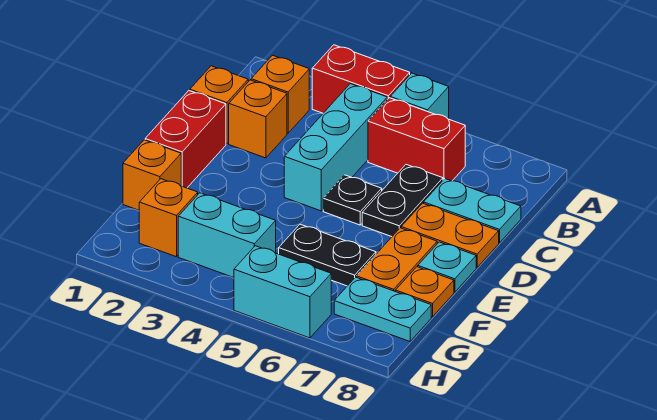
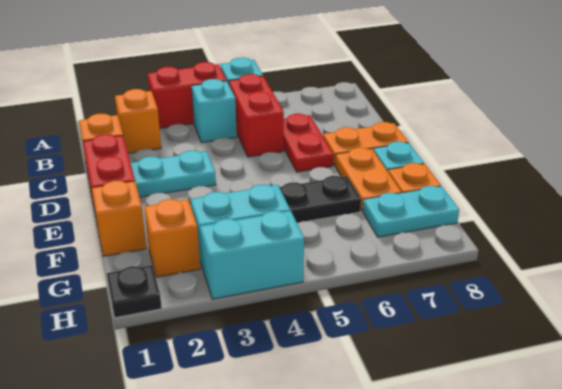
cyan brick B4:D4 level 1 -> cyan brick B4 level 1
red brick B5:B6 level 1 -> red brick B5:C5 level 1
orange brick C2 level 1 -> none
black plate C6:D6 level 1 -> red plate C6:D6 level 1
cyan plate C7:C8 level 1 -> cyan plate D2:D3 level 1
black plate D5 level 1 -> black plate H1 level 1
cyan brick H5:H6 level 1 -> cyan brick H3:H4 level 1

